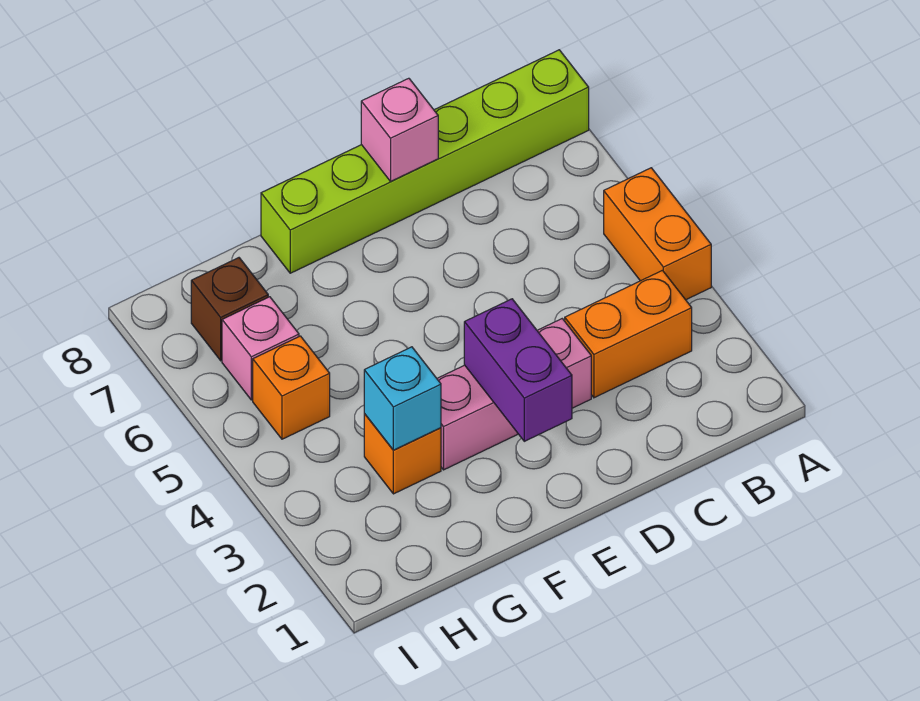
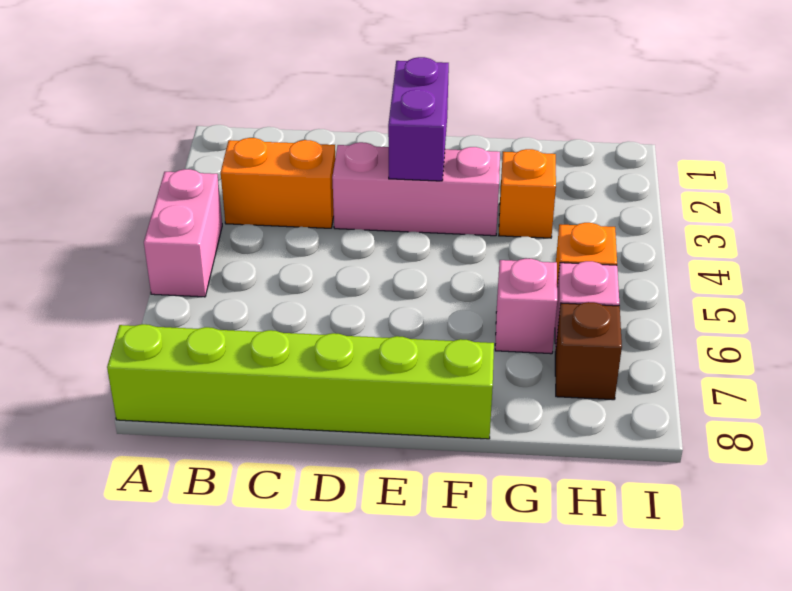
orange brick A4:A5 level 1 -> pink brick A4:A5 level 1
pink brick D8 level 2 -> pink brick G6 level 1
cyan brick G3 level 2 -> none

